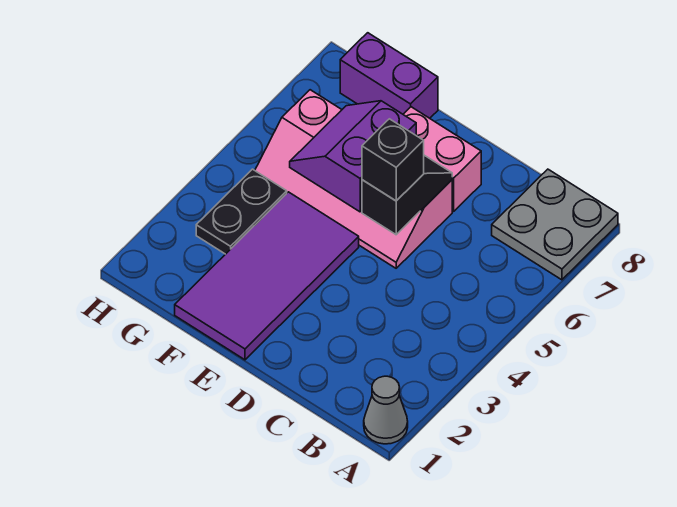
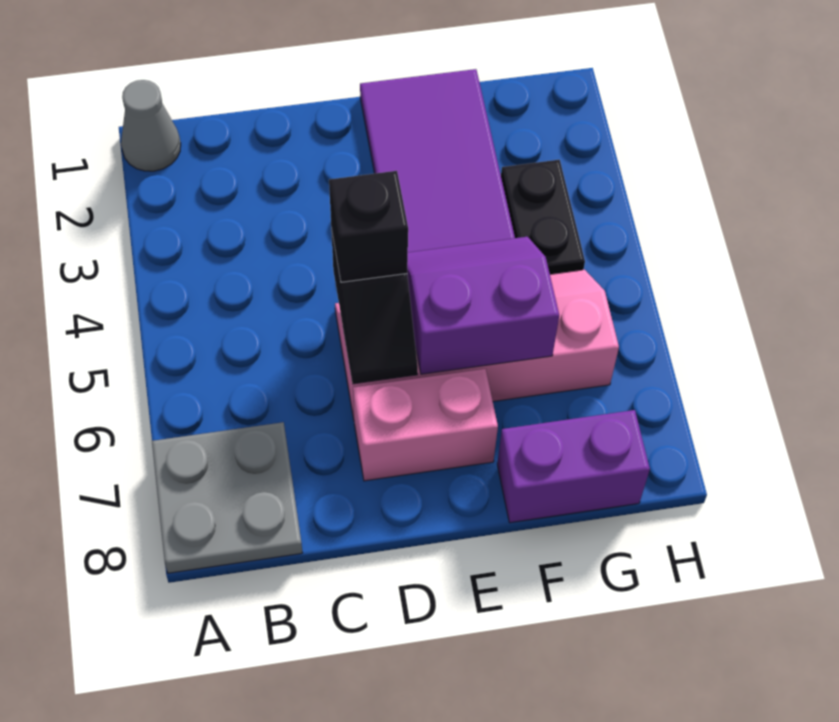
purple slope E5:F6 level 2 top E -> purple slope E5:F6 level 2 top 6

